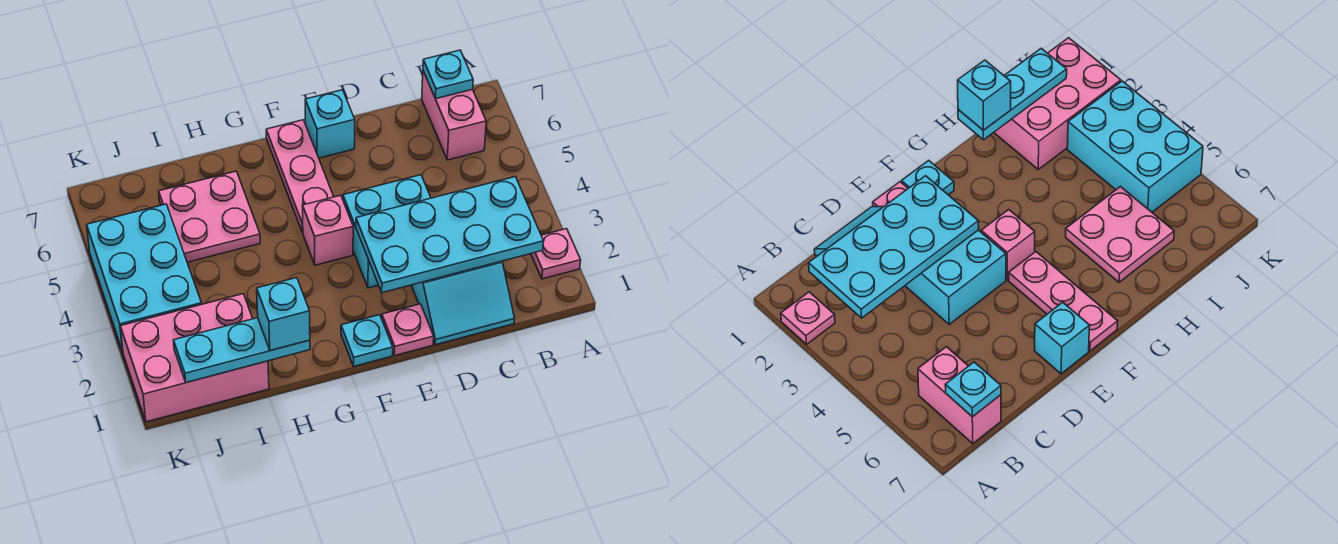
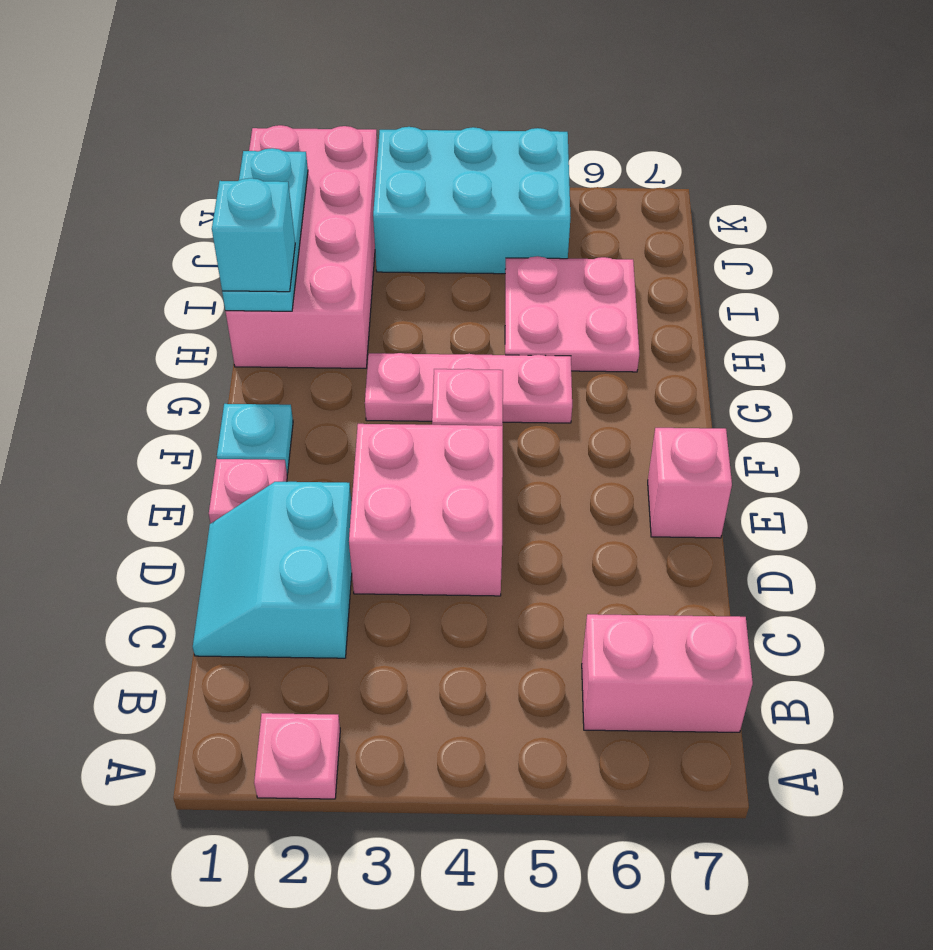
cyan plate B2:E3 level 2 -> none
cyan plate B7 level 2 -> none
cyan brick D3:E4 level 1 -> pink brick D3:E4 level 1
cyan brick E7 level 1 -> pink brick E7 level 1
pink plate F5:F7 level 1 -> pink plate G3:G5 level 1
pink brick I1:K2 level 1 -> pink brick H1:K2 level 1

